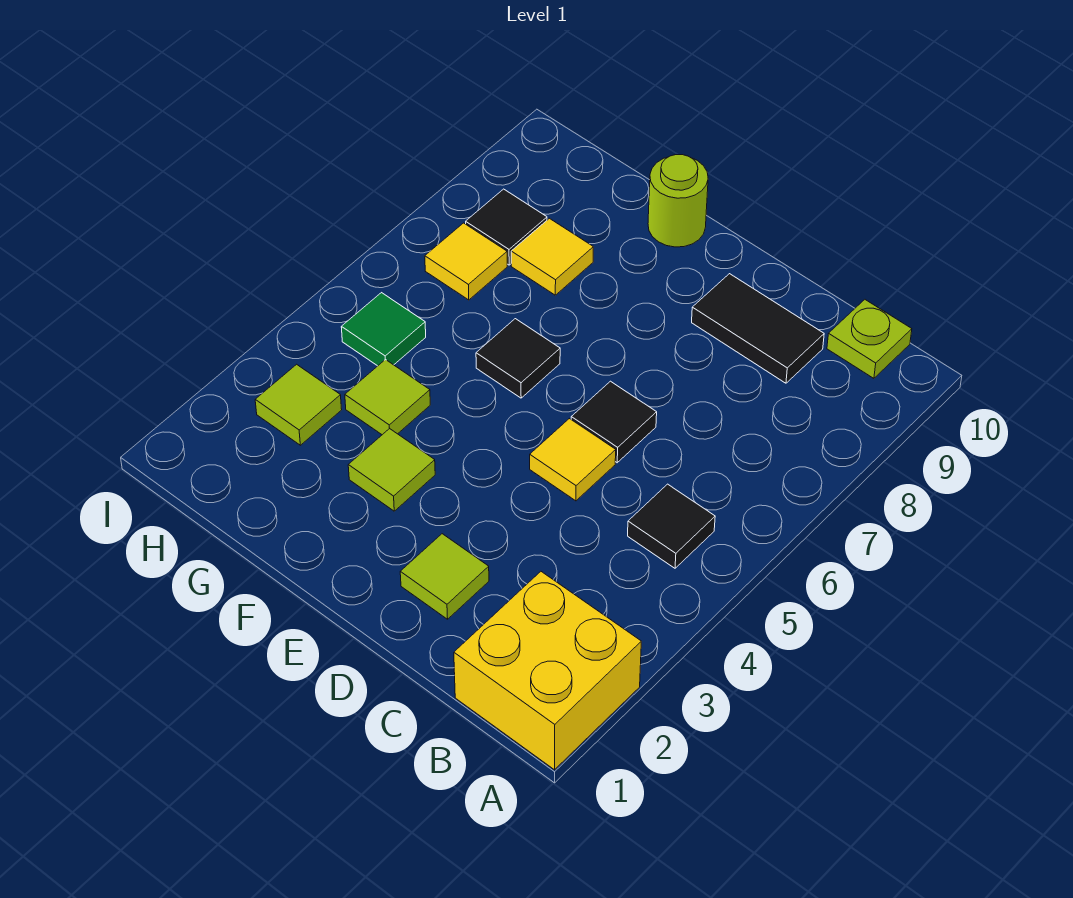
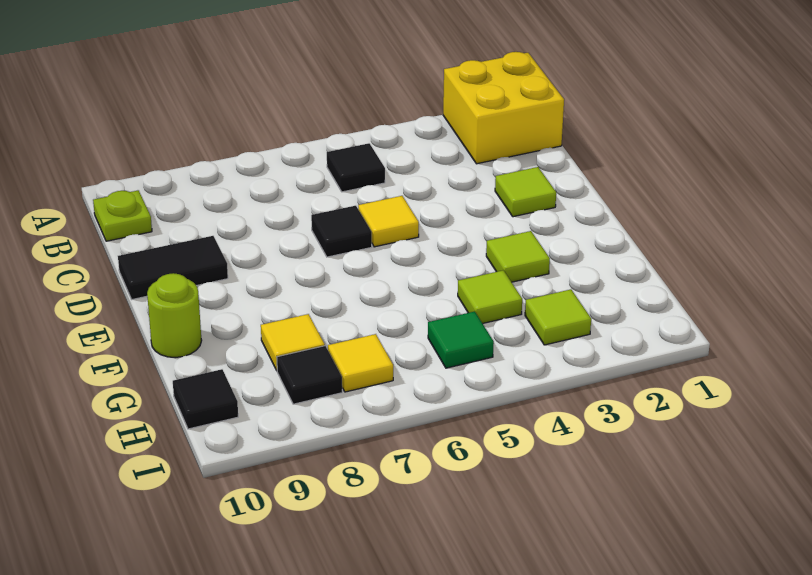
black tile C9:D9 level 1 -> black tile D9:D10 level 1
black tile F6 level 1 -> black tile H10 level 1

